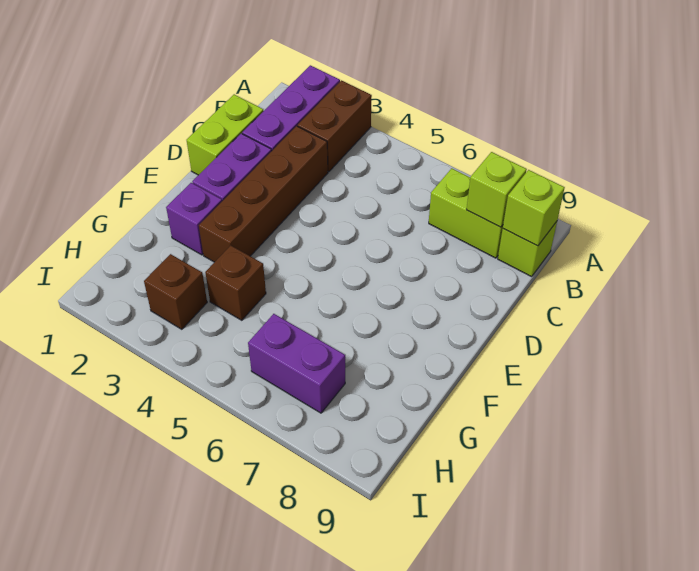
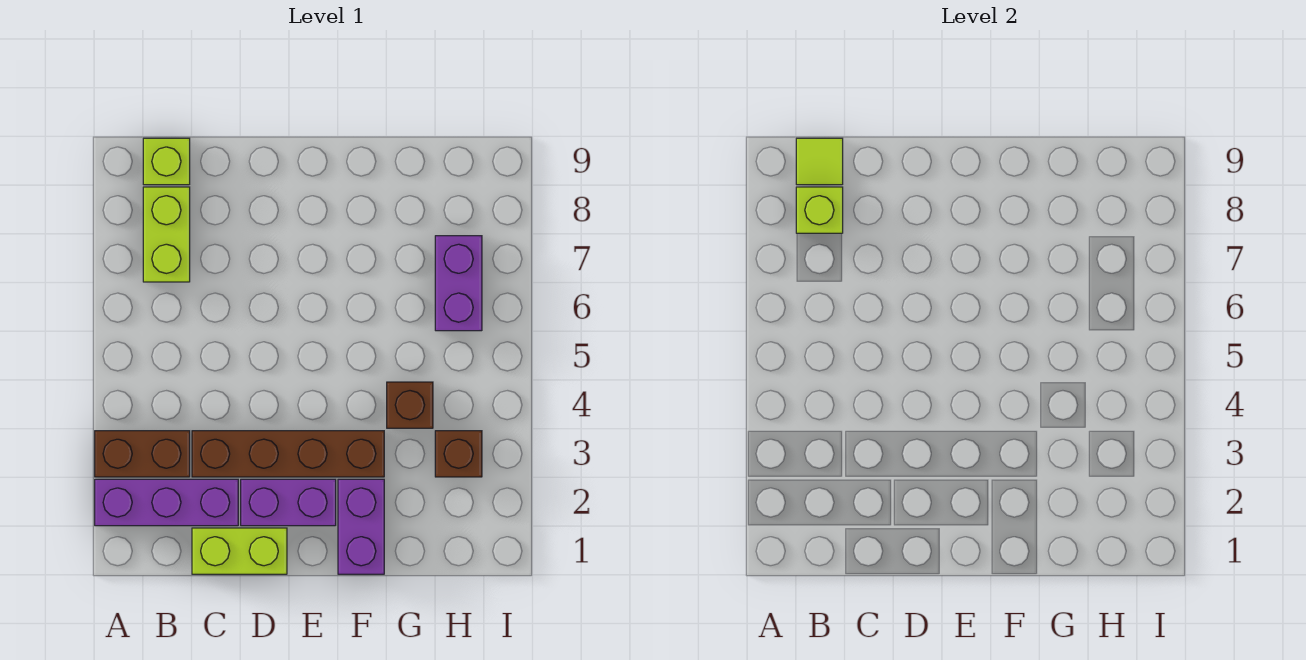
lime brick B9 level 2 -> lime tile B9 level 2
purple brick F2 level 1 -> purple brick F1:F2 level 1

